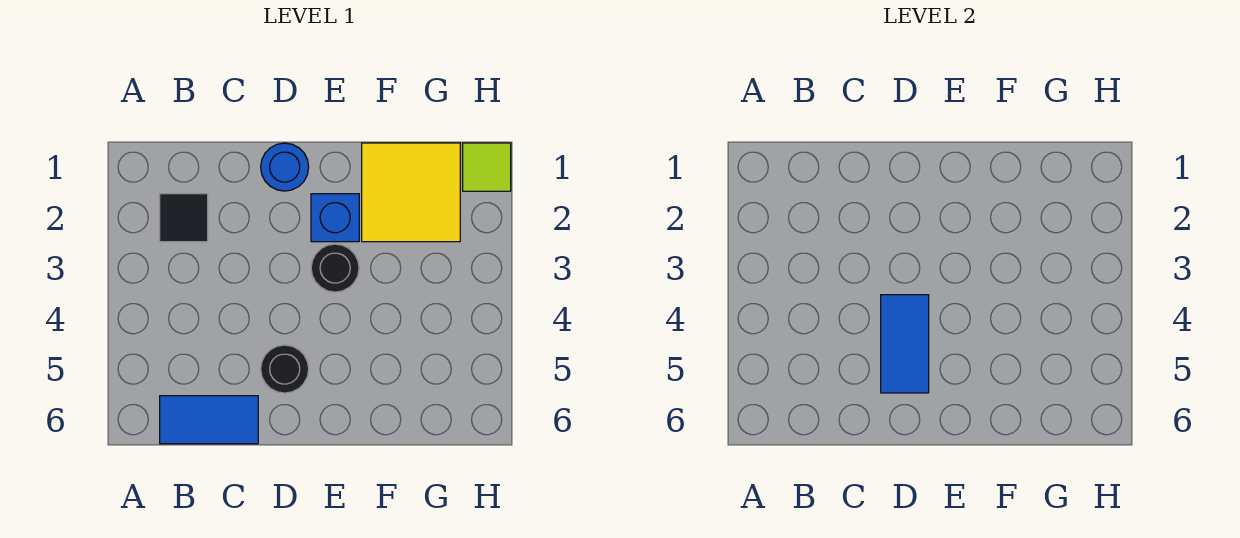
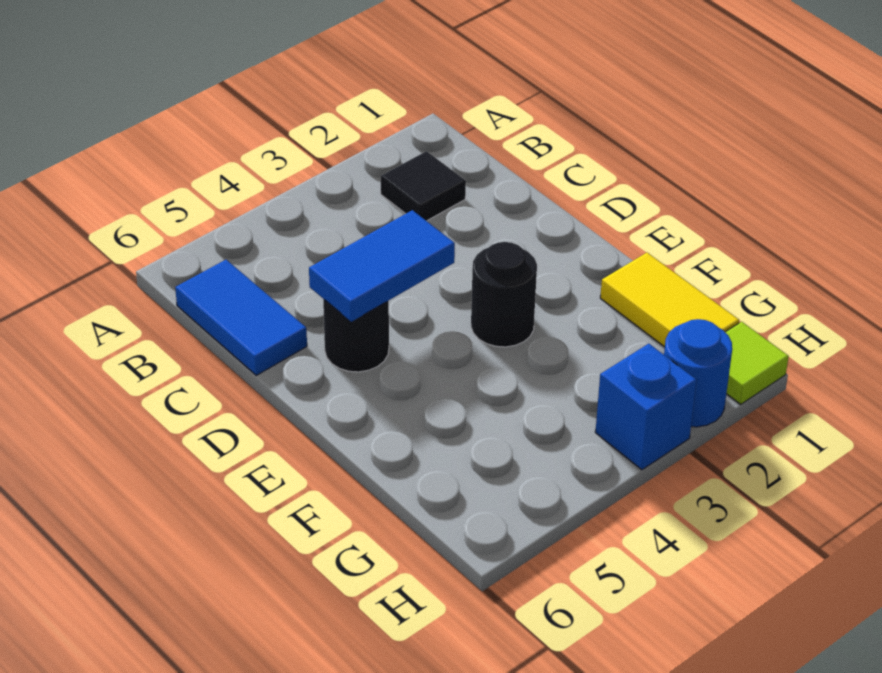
blue round brick D1 level 1 -> blue round brick H2 level 1
blue brick E2 level 1 -> blue brick H3 level 1
yellow tile F1:G2 level 1 -> yellow tile F1:G1 level 1

